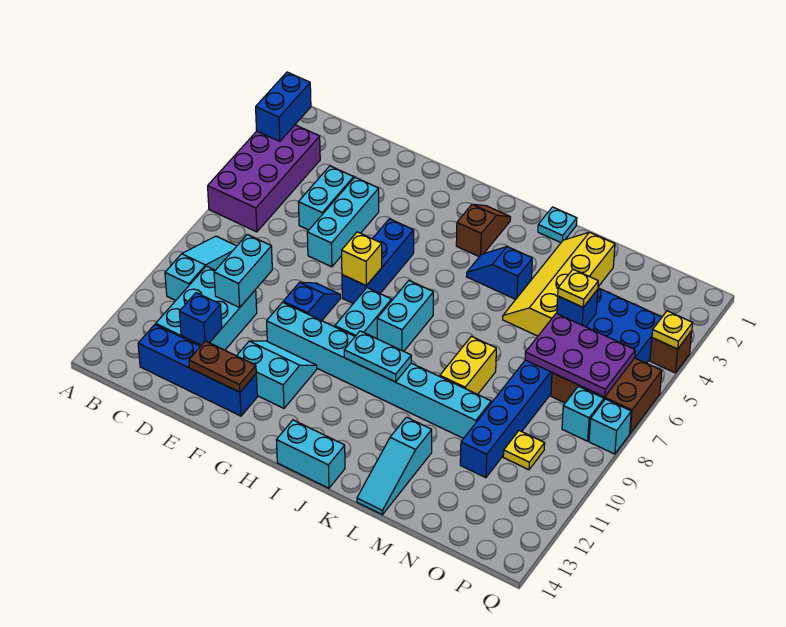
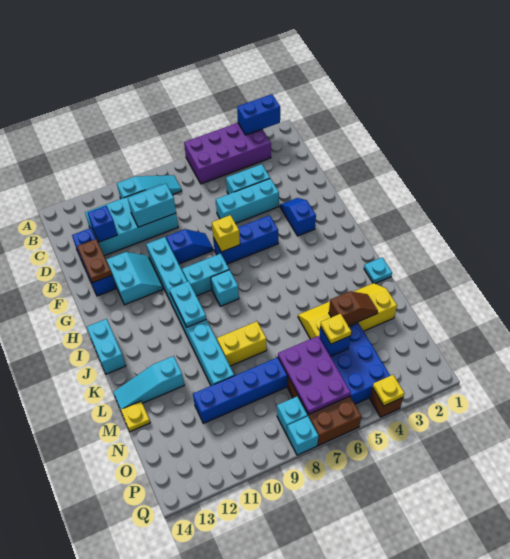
cyan brick C10:D12 level 1 -> cyan brick C9:D12 level 1
blue brick C13:F13 level 1 -> blue brick D13:F13 level 1
brown slope I2:I3 level 1 top 3 -> brown slope M3:M4 level 2 top 4
cyan brick I7:I8 level 1 -> cyan brick I8 level 1
blue slope J4:K4 level 1 top K -> blue slope F3:G3 level 1 top G
yellow plate O10 level 1 -> yellow plate M14 level 1

